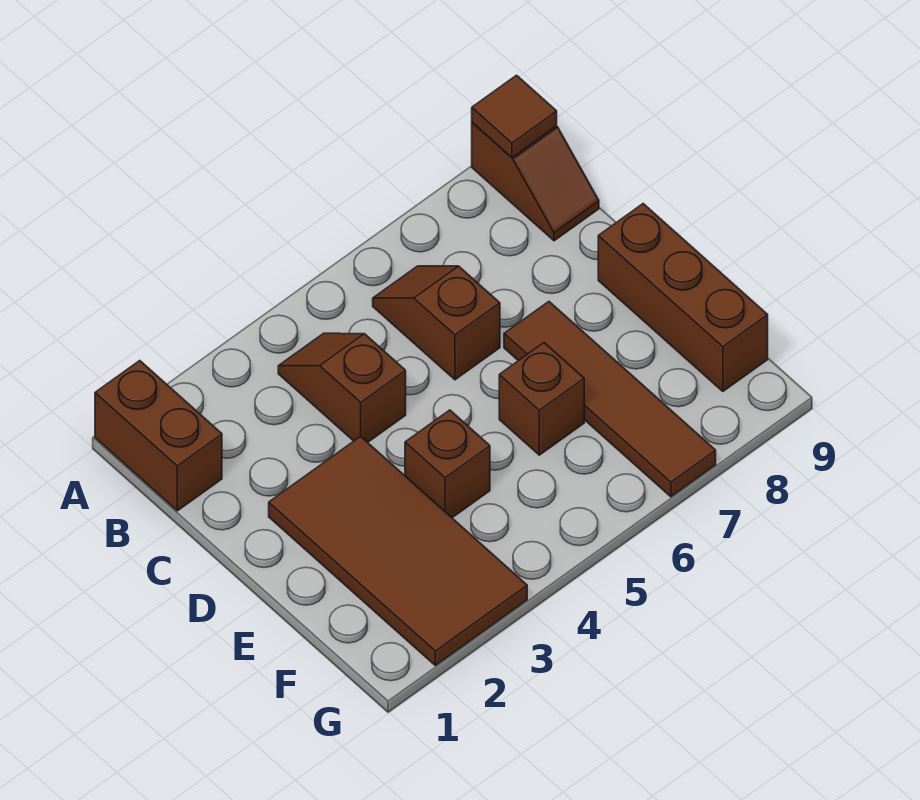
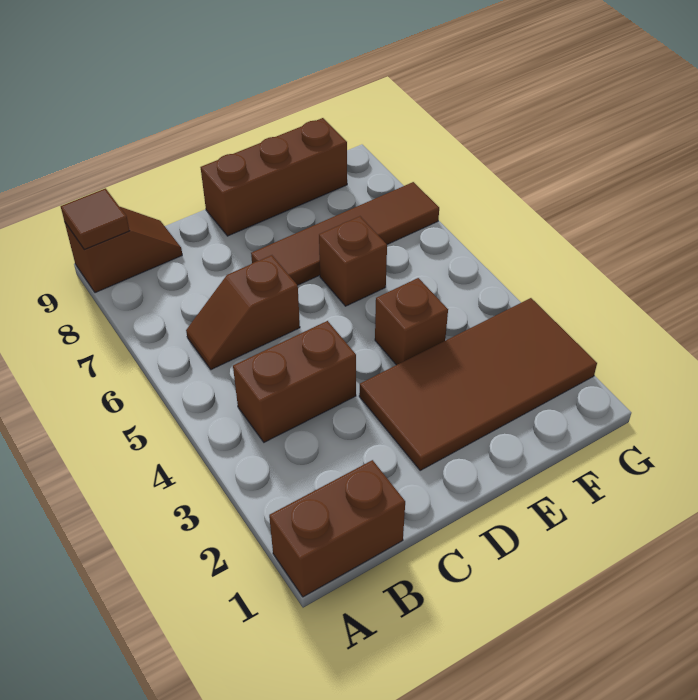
brown slope B4:C4 level 1 top C -> brown brick B4:C4 level 1

